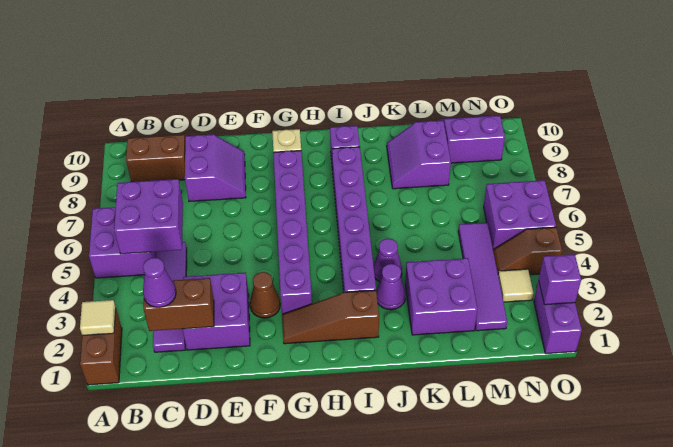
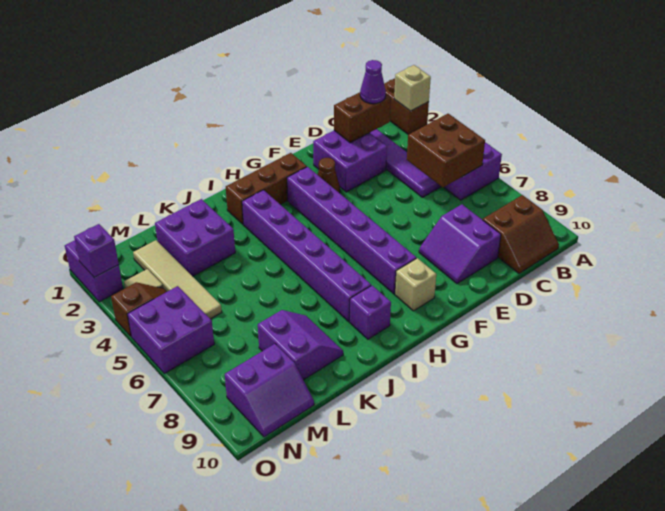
tan tile A2 level 2 -> tan brick A2 level 2
purple brick B5:C6 level 2 -> brown brick B5:C6 level 2
brown slope G2:I2 level 1 top I -> brown brick G2:I2 level 1
purple cone J3 level 1 -> none
purple cone J4 level 1 -> none
purple tile M2:M5 level 1 -> tan tile M2:M5 level 1

